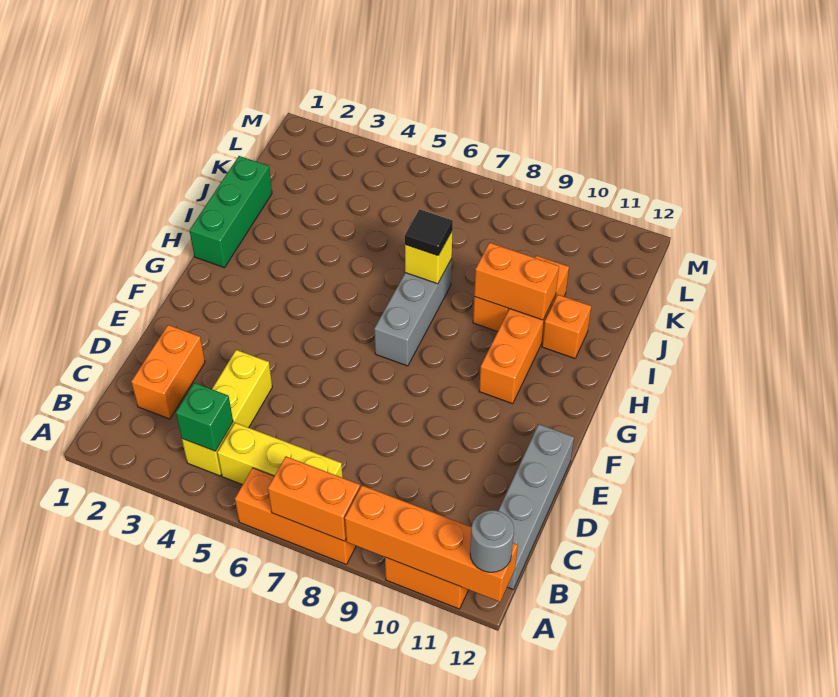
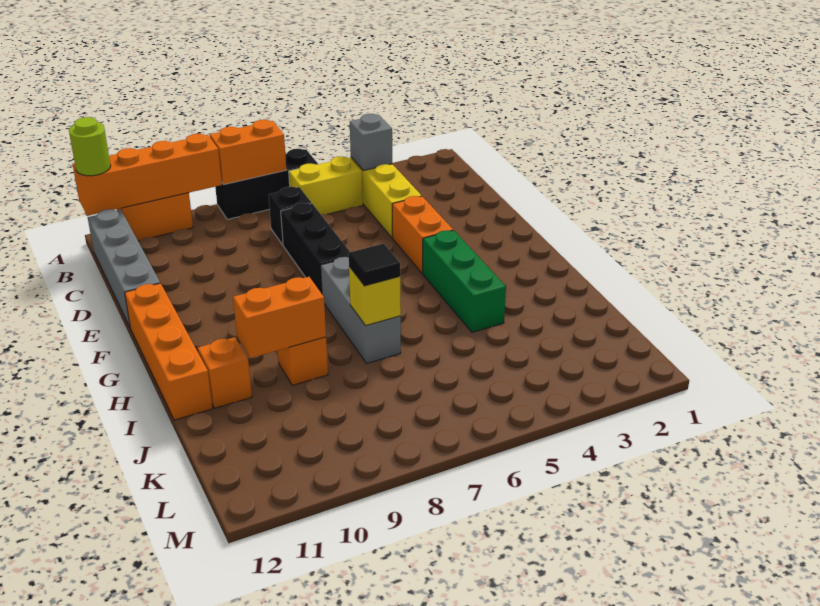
orange brick A6:A8 level 1 -> black brick A6:A8 level 1
grey round brick A12 level 3 -> lime round brick A12 level 3
green brick B4 level 2 -> grey brick B4 level 2
yellow brick B5:B7 level 1 -> yellow brick B5:B6 level 1
orange brick C2:D2 level 1 -> orange brick E4:F4 level 1
none -> black brick C7 level 1
none -> black brick D7:F7 level 1
orange brick G10:J10 level 1 -> orange brick F12:I12 level 1
green brick H1:J1 level 1 -> green brick G4:I4 level 1

